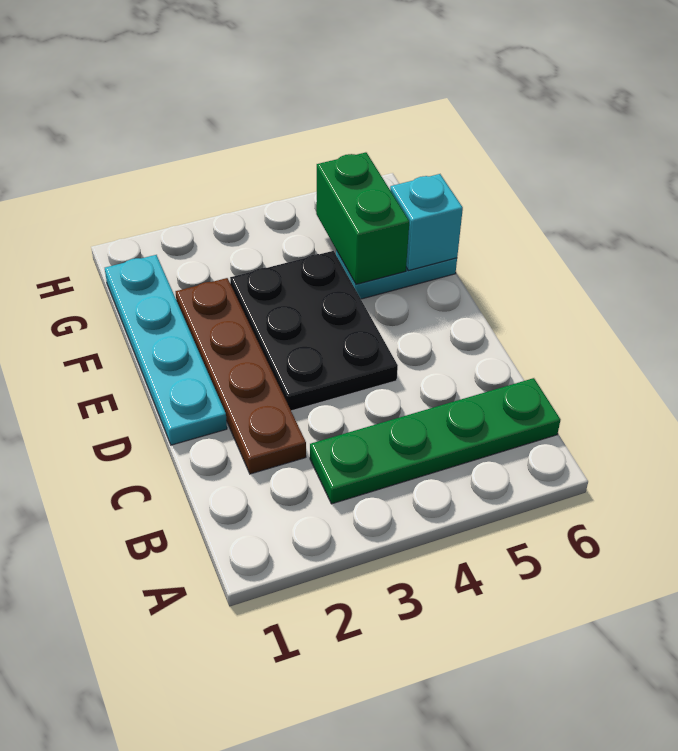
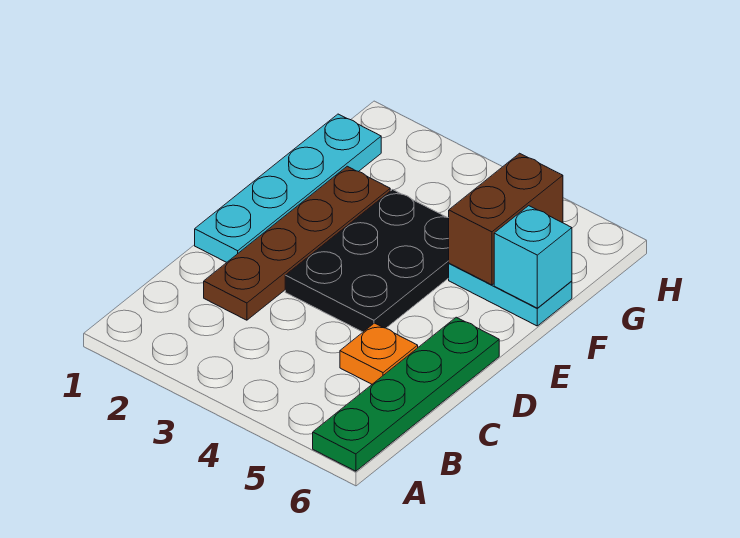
green plate B3:B6 level 1 -> green plate A6:D6 level 1
none -> orange plate C5 level 1
green brick F5:G5 level 2 -> brown brick F5:G5 level 2

